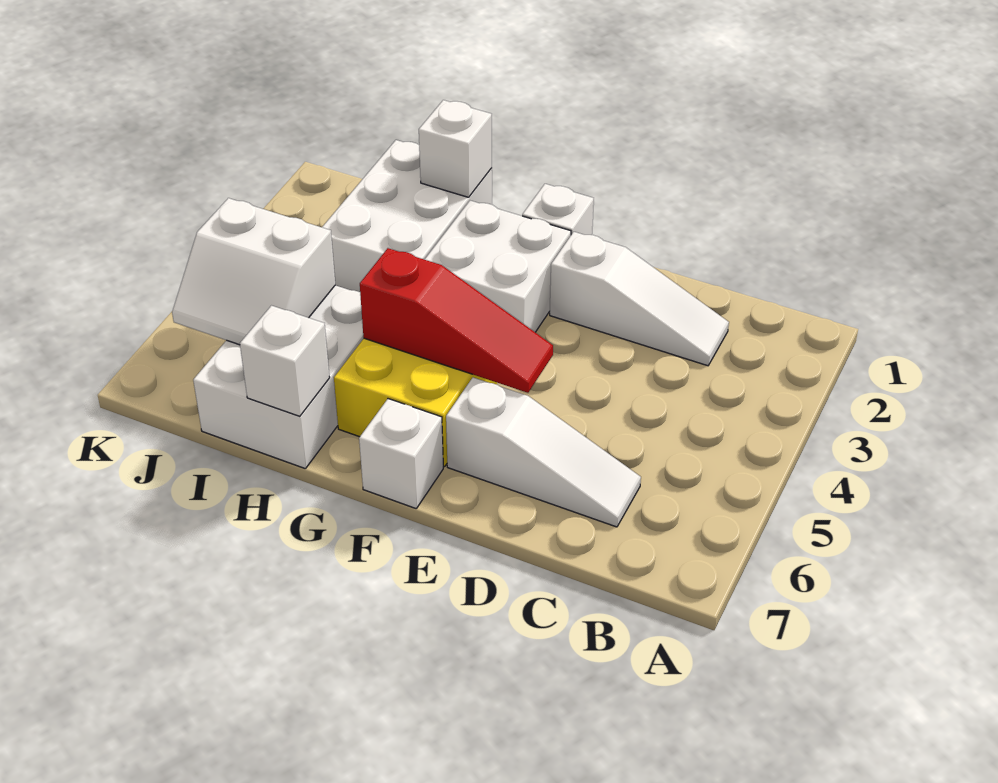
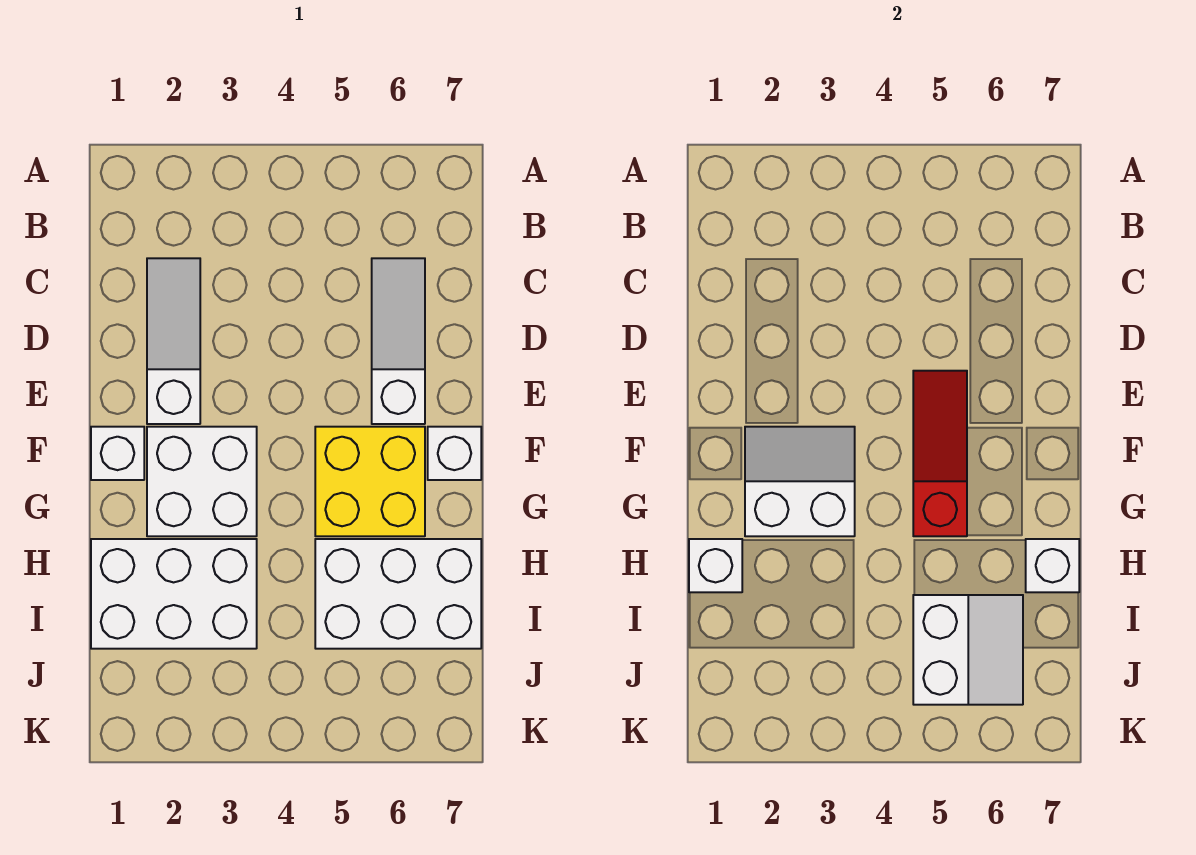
none -> white slope F2:G3 level 2 top G

